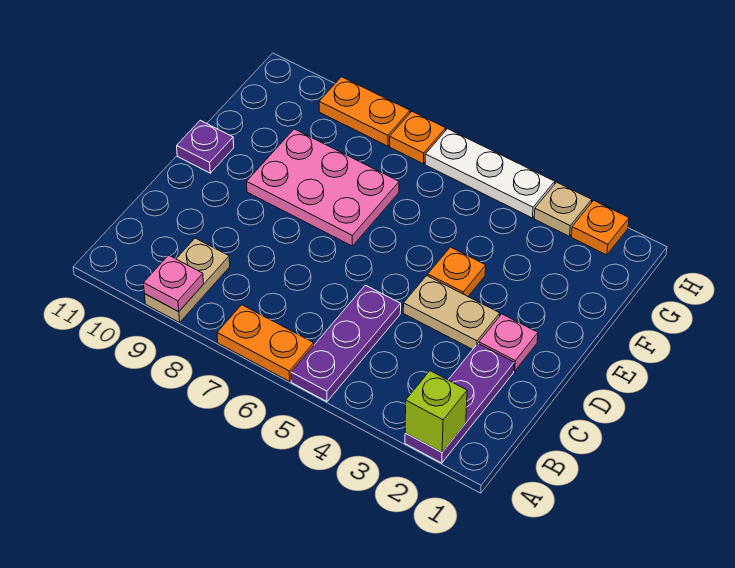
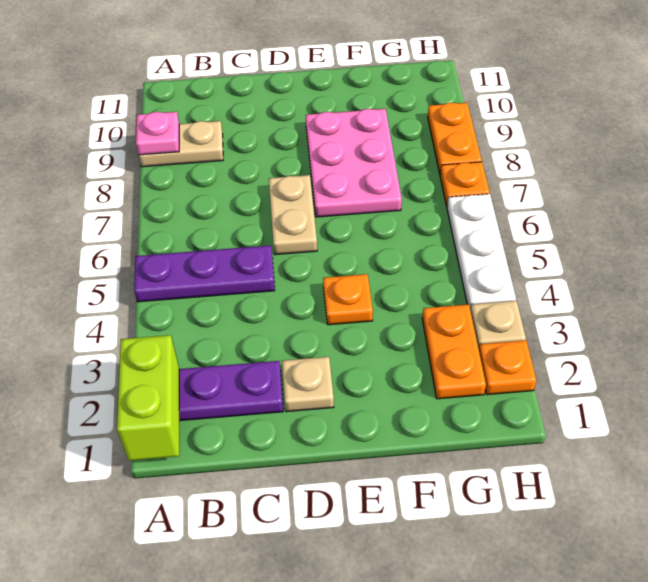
lime brick A2 level 2 -> lime brick A1:A2 level 2
orange plate A6:A7 level 1 -> orange plate G2:G3 level 1
pink plate D2 level 1 -> tan plate D2 level 1
tan plate D3:D4 level 1 -> tan plate D6:D7 level 1
purple plate E11 level 1 -> none

